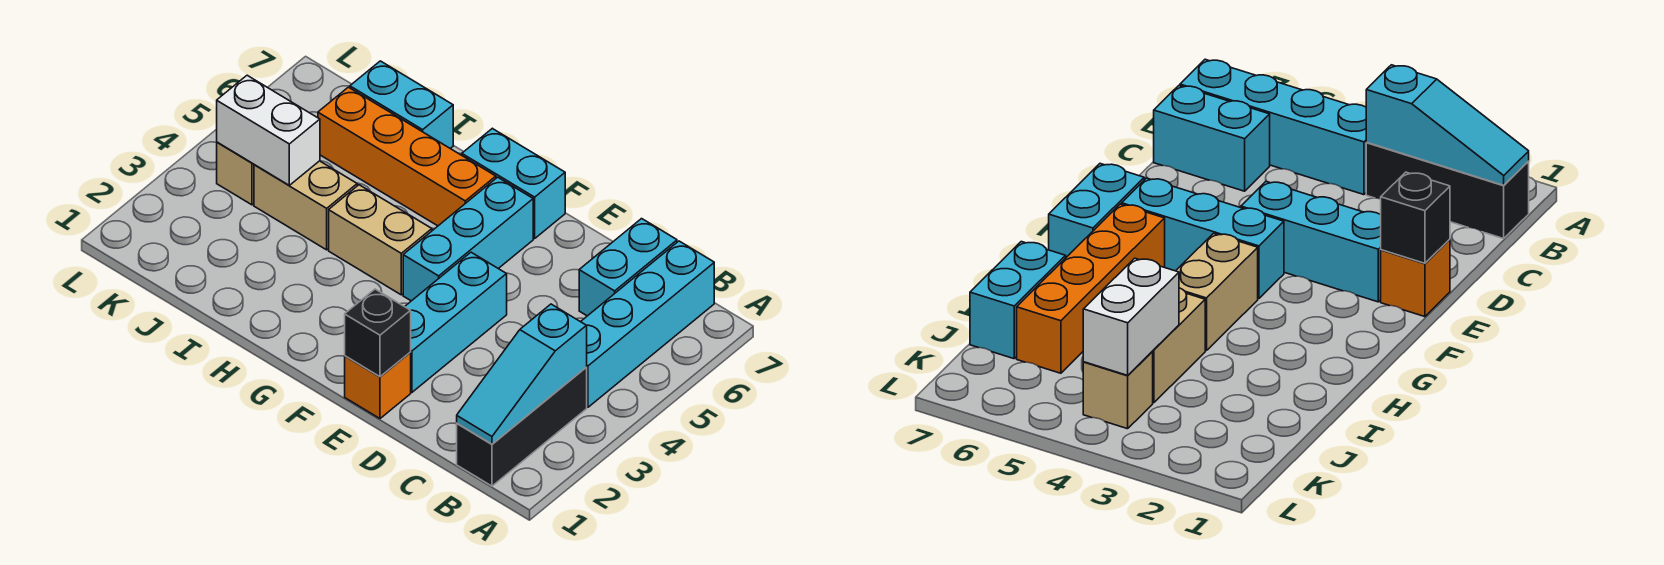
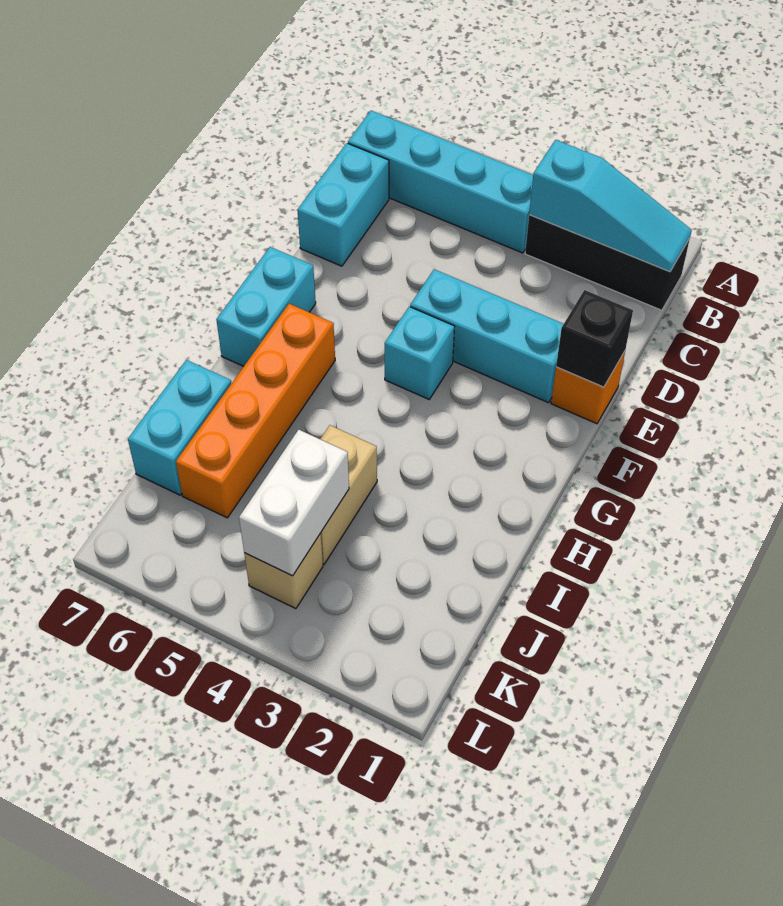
cyan brick C6:C7 level 1 -> cyan brick C7:D7 level 1
cyan brick F4:F6 level 1 -> cyan brick F4 level 1
tan brick G4:H4 level 1 -> none

